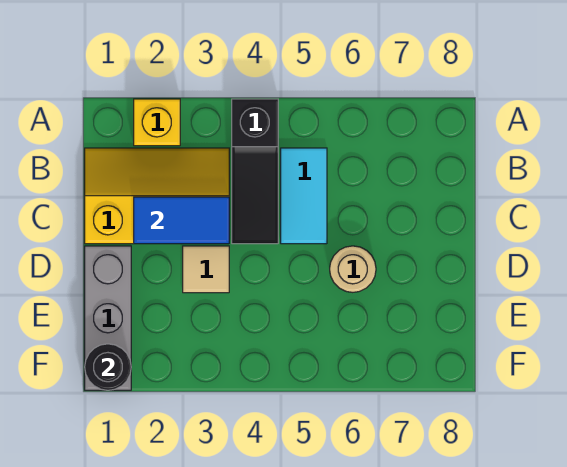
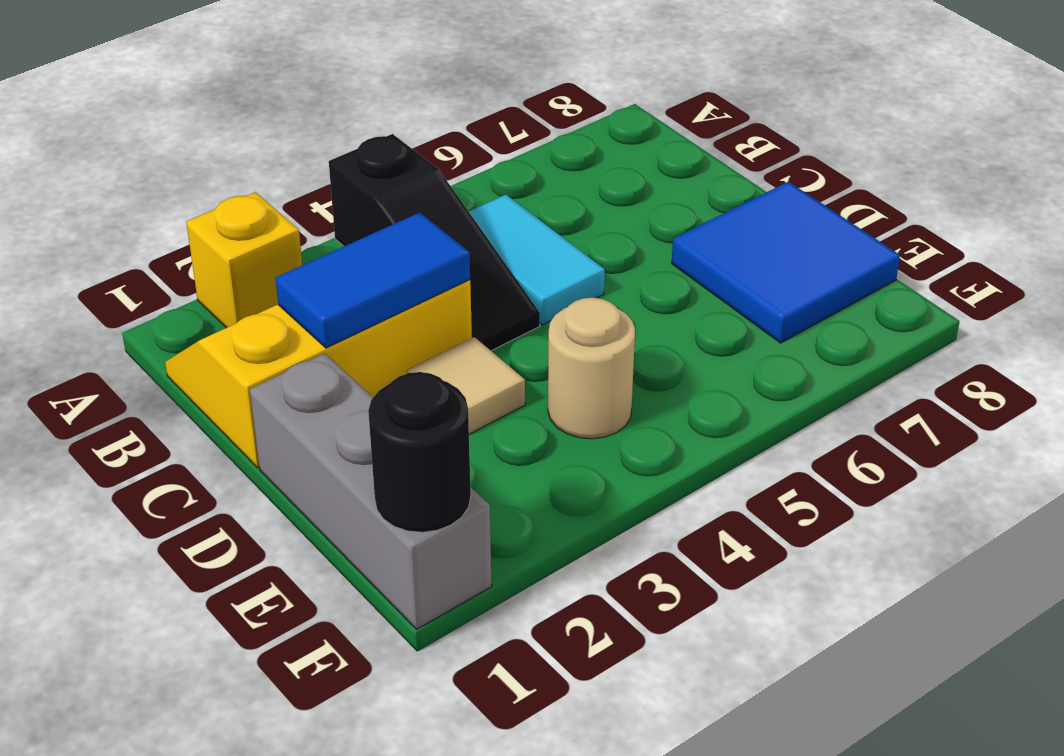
tan round brick D6 level 1 -> tan round brick E4 level 1
none -> blue tile D7:E8 level 1

